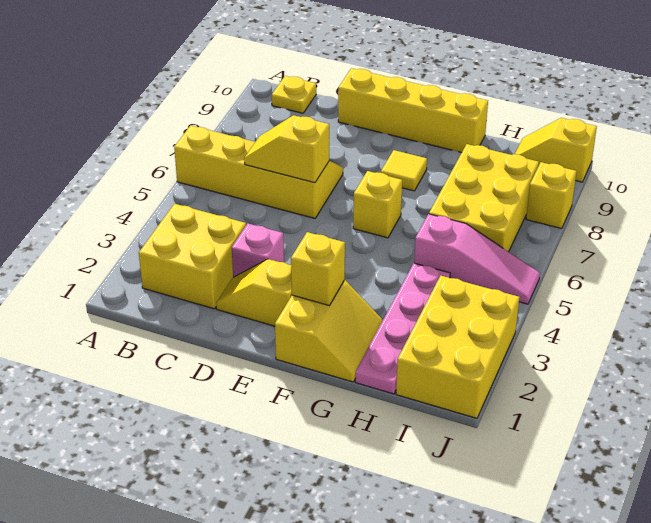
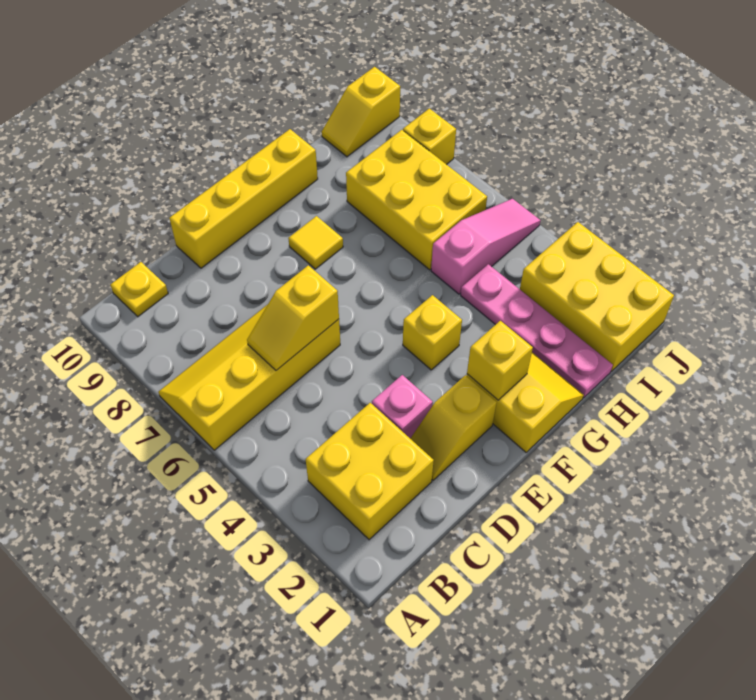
yellow brick F6 level 1 -> yellow brick F4 level 1

